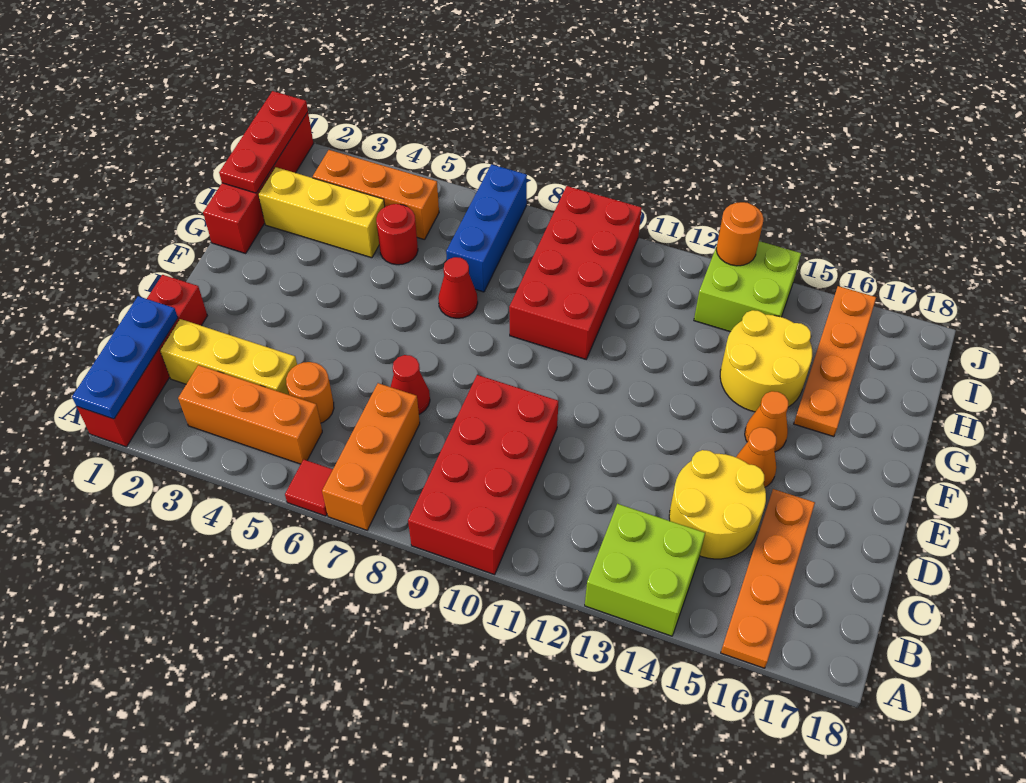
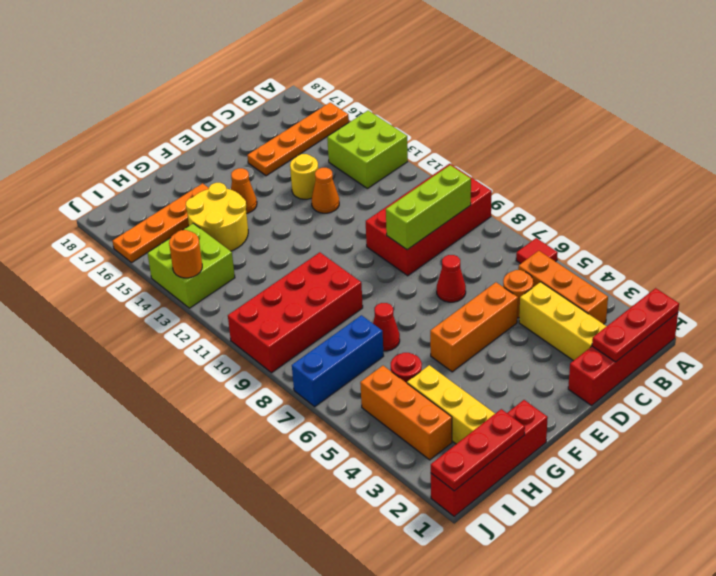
blue plate A1:C1 level 2 -> red plate A1:C1 level 2
orange brick A7:C7 level 1 -> orange brick D5:F5 level 1
none -> lime brick B9:D9 level 2
yellow round brick C14:D15 level 1 -> yellow round brick D14 level 1
orange cone E15 level 1 -> orange cone D13 level 1

